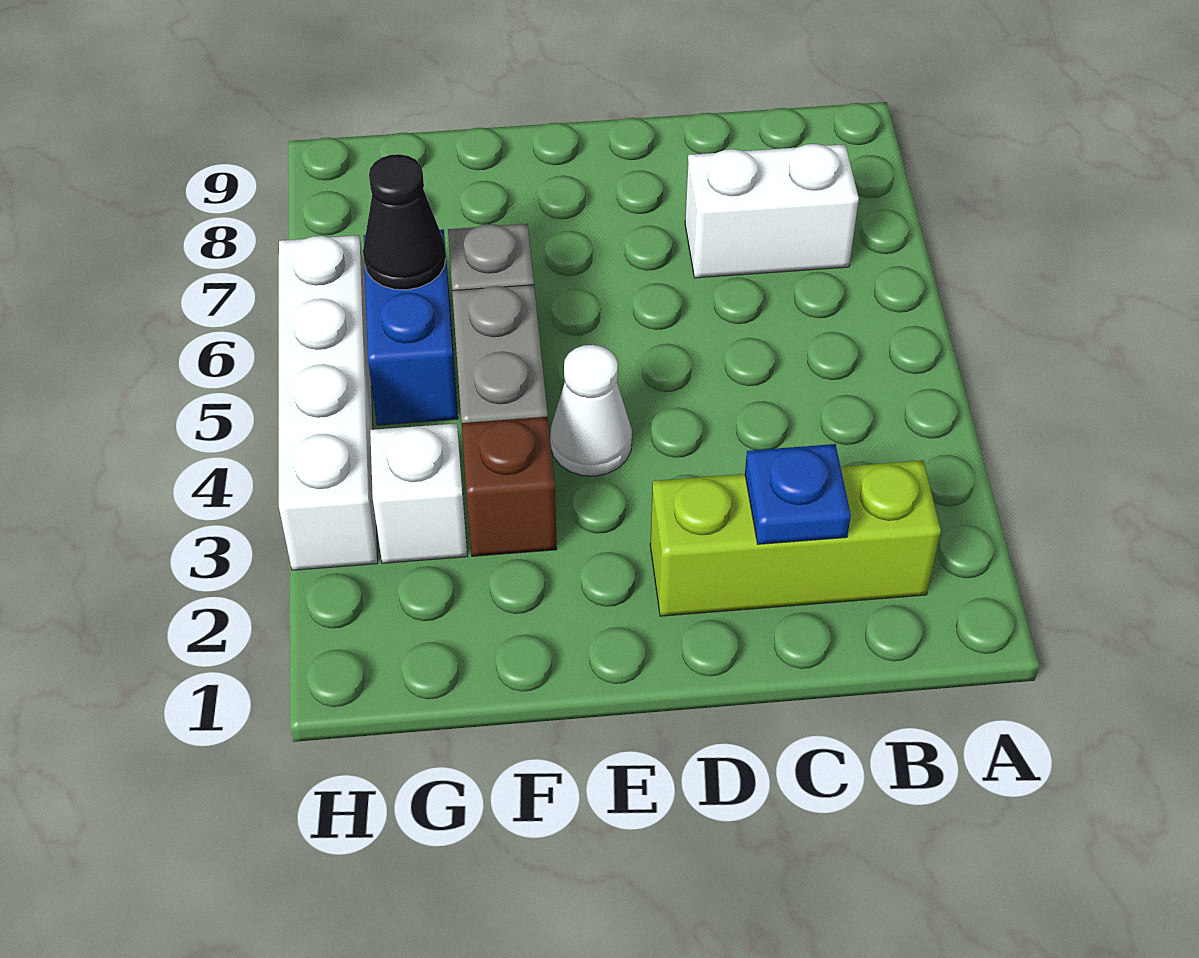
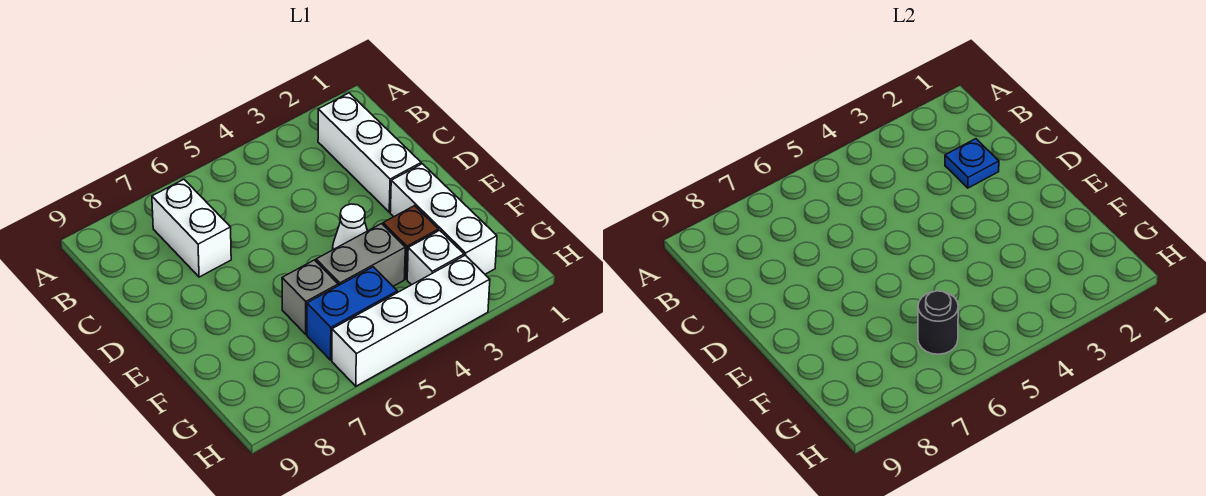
lime brick B2:D2 level 1 -> white brick B2:D2 level 1
none -> white brick E2:G2 level 1
black cone G6 level 2 -> black round brick G6 level 2

